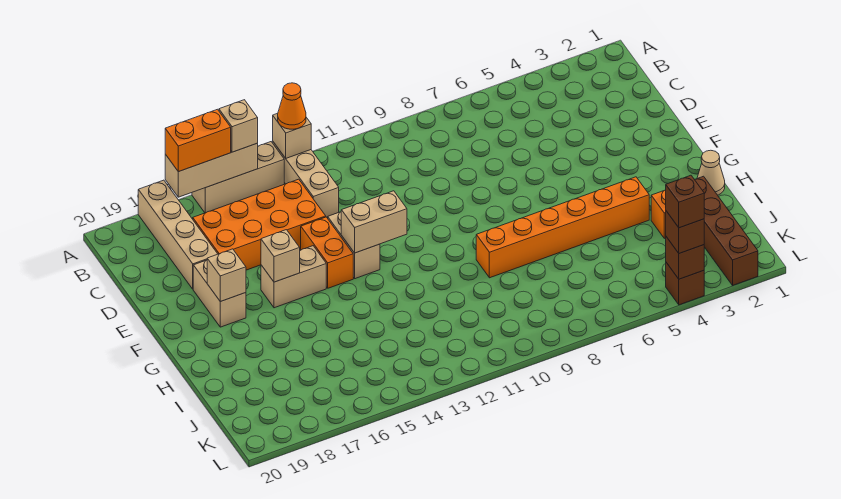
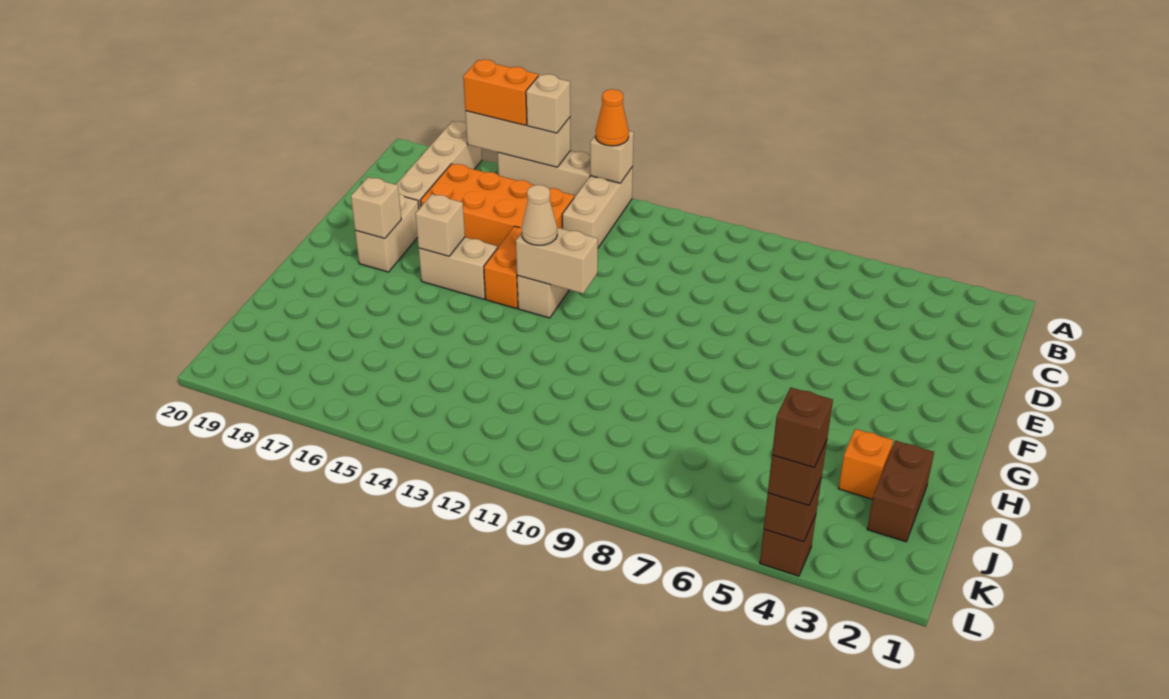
tan cone H1 level 1 -> tan cone F13 level 3
orange brick H4:H9 level 1 -> none
brown brick I2:L2 level 1 -> brown brick I2:J2 level 1

